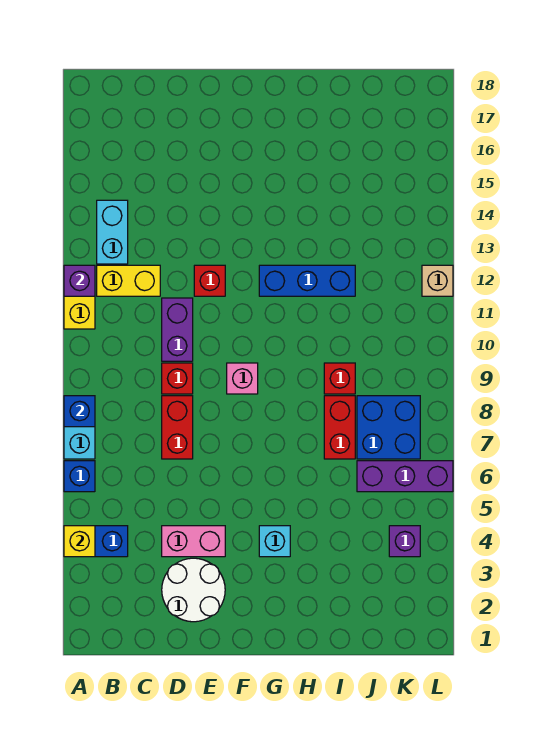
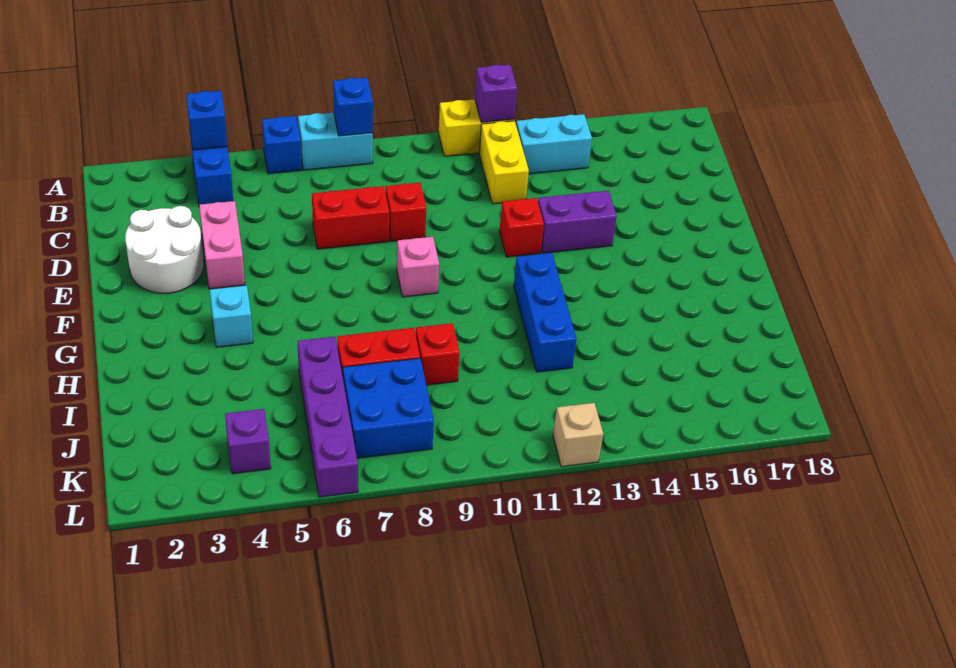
yellow brick A4 level 2 -> blue brick A4 level 2
purple brick D10:D11 level 1 -> purple brick E13:E14 level 1
purple brick J6:L6 level 1 -> purple brick I6:L6 level 1

